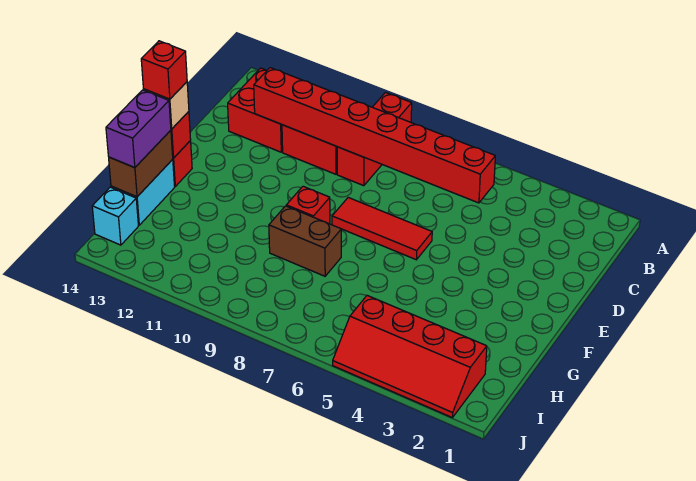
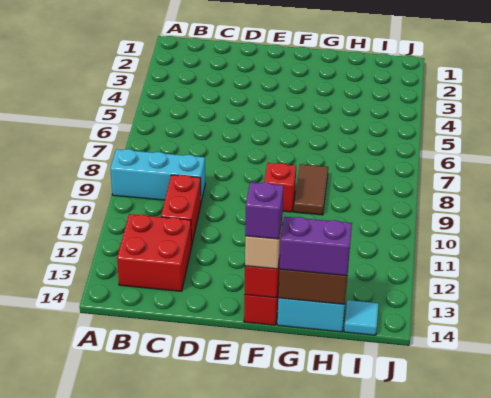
red brick A9:C9 level 1 -> cyan brick A9:C9 level 1
red brick C5:C12 level 2 -> none
red tile E6:E8 level 1 -> none
red brick F14 level 4 -> purple brick F14 level 4
brown brick G8:G9 level 1 -> brown tile G8:G9 level 1
red slope I2:J5 level 1 top I -> none
cyan brick I14 level 1 -> cyan tile I14 level 1

